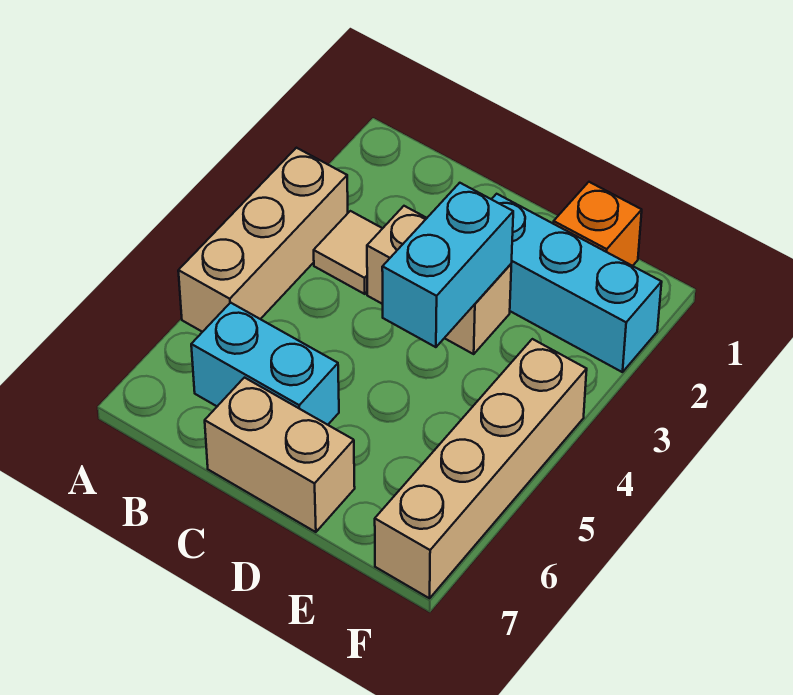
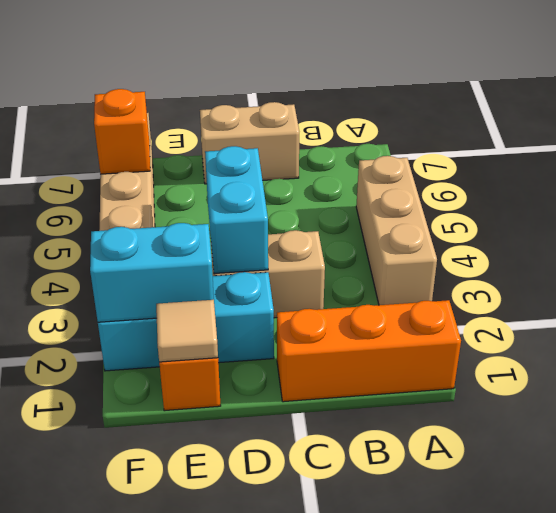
none -> orange brick A1:C1 level 1
tan tile B3 level 1 -> tan tile E1 level 2
cyan brick B6:C6 level 1 -> cyan brick E2:F2 level 2
none -> orange brick F6 level 2

